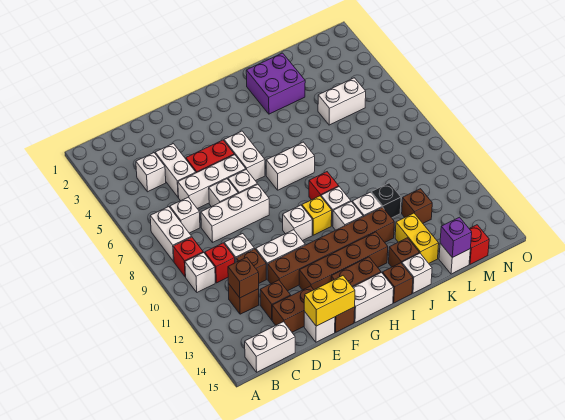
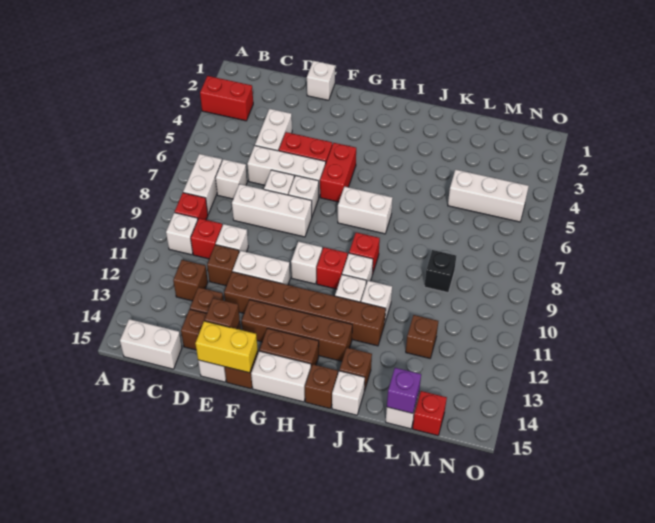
none -> red brick A3:B3 level 1
white brick C4 level 1 -> white brick E1 level 1
brown brick C12 level 2 -> brown brick E14 level 2
white brick G5:G6 level 1 -> red brick G5:G6 level 1
yellow brick H10 level 1 -> red brick H10 level 1
purple brick J2:K3 level 1 -> none
black brick K11 level 1 -> black brick L9 level 1
yellow brick K13:K14 level 1 -> none
white brick L5:M5 level 1 -> white brick L5:N5 level 1

